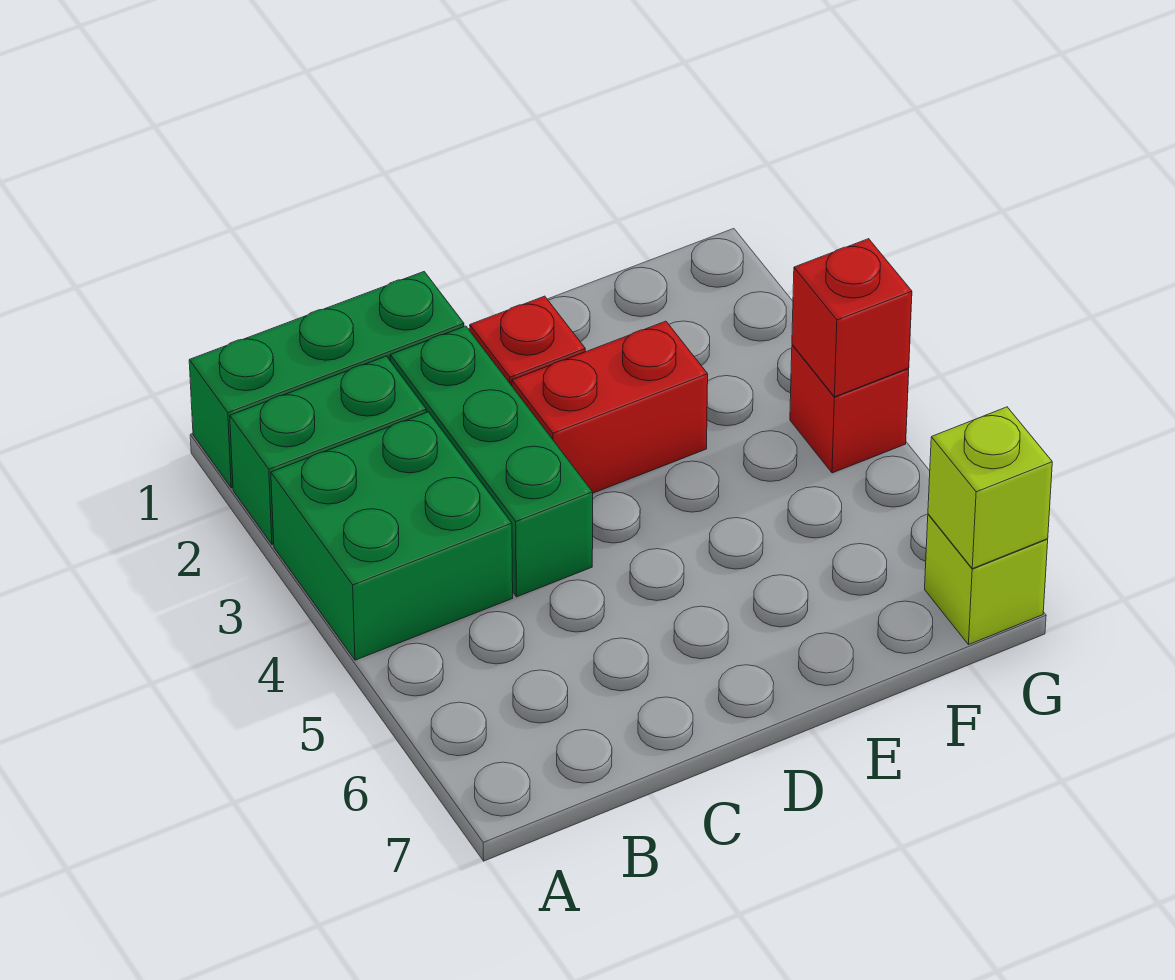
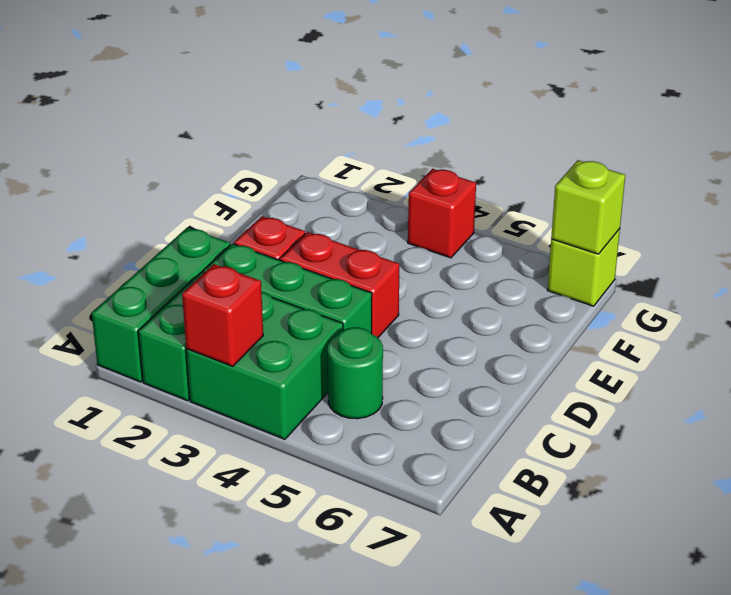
none -> green round brick B5 level 1
red brick D3:E3 level 1 -> red brick D3:D4 level 1
red brick G4 level 2 -> red brick A3 level 2

